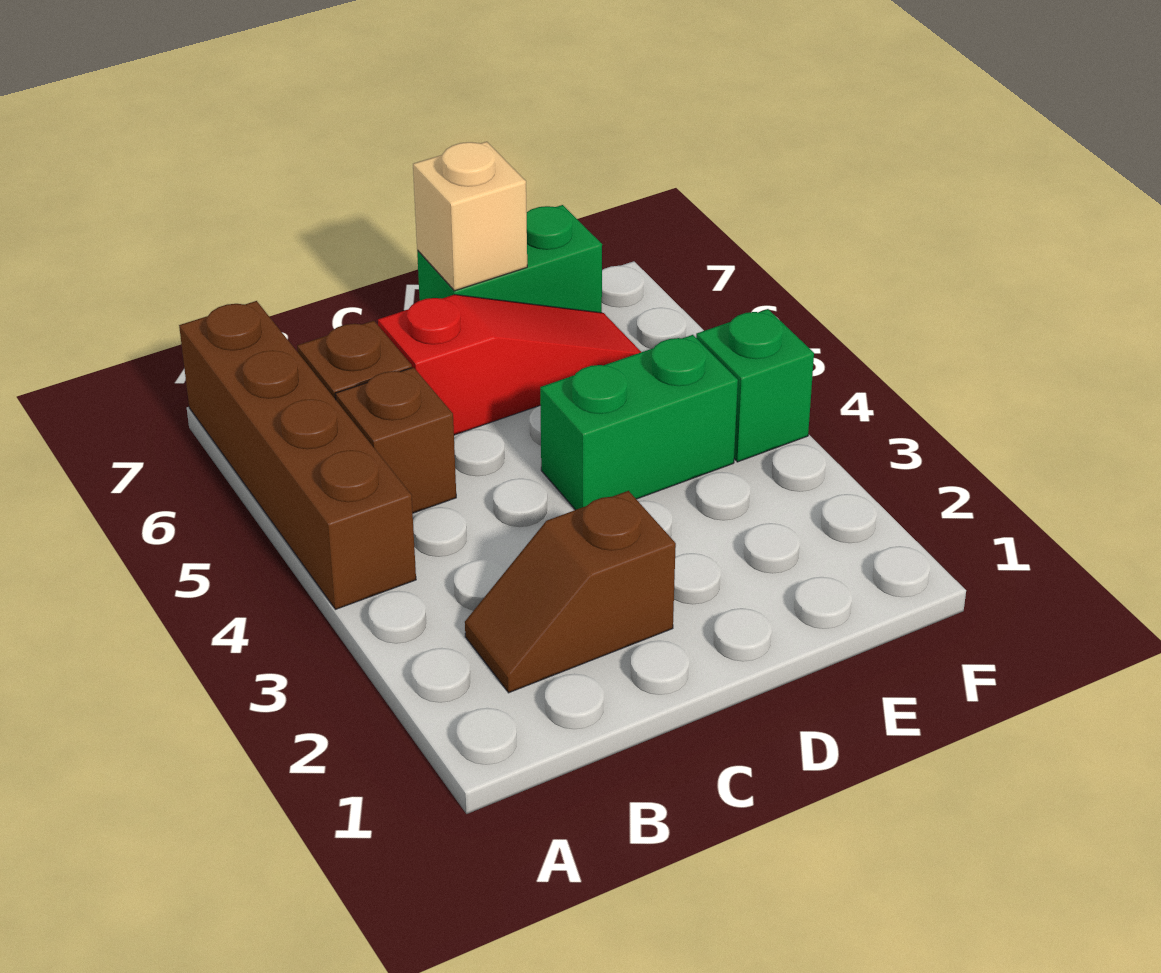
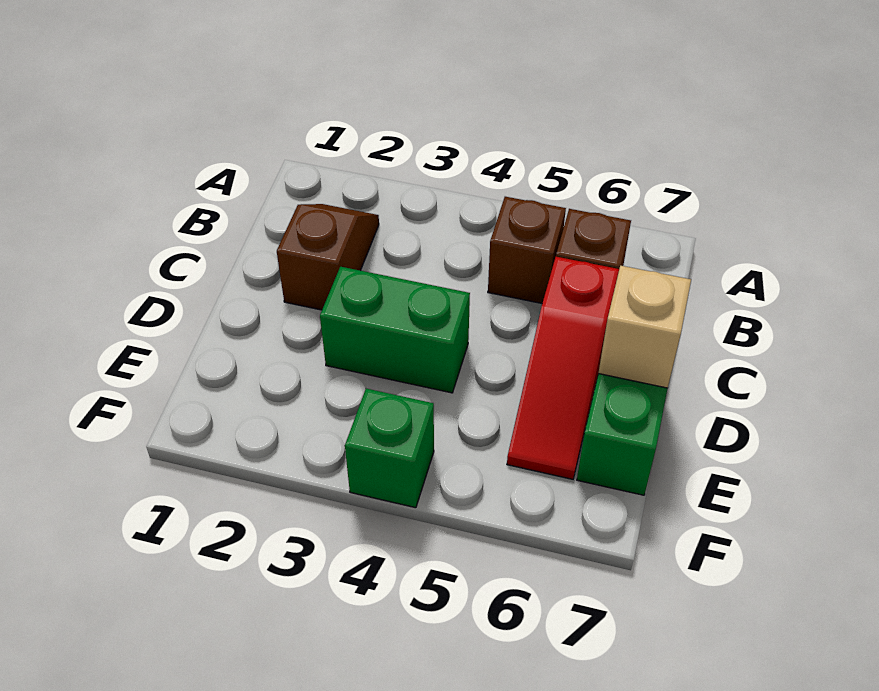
brown brick A4:A7 level 1 -> none
green brick D4:E4 level 1 -> green brick D3:D4 level 1

